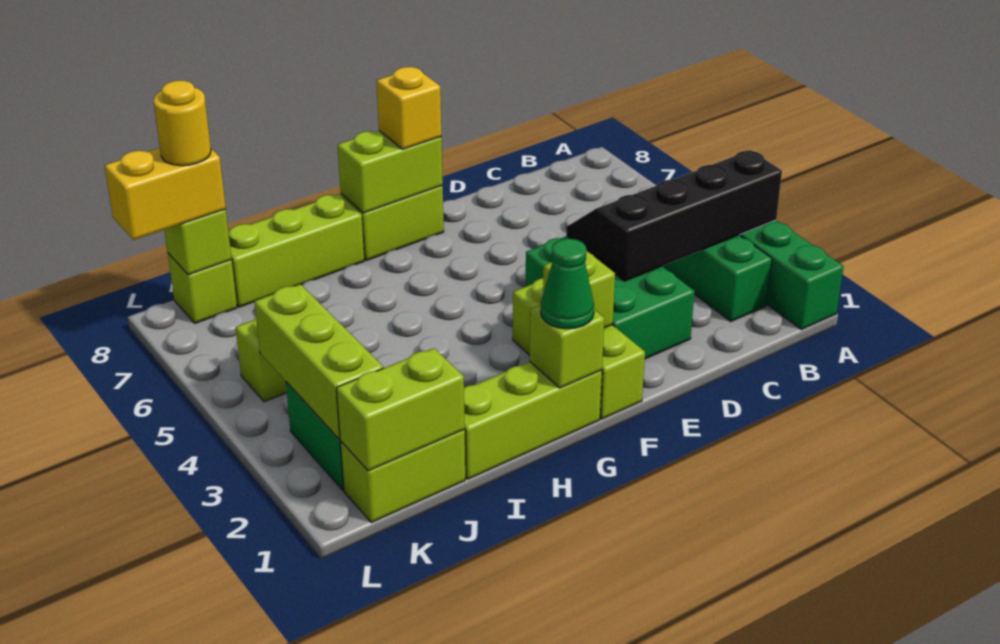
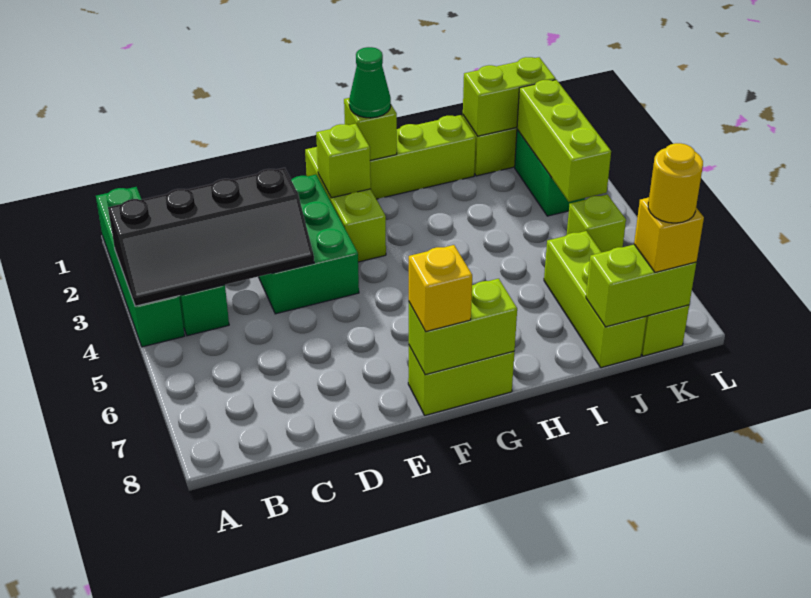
lime brick H8:J8 level 1 -> lime brick J6:J8 level 1
lime brick K8 level 2 -> lime brick J8:K8 level 2
yellow brick K8:L8 level 3 -> yellow brick K8 level 3

